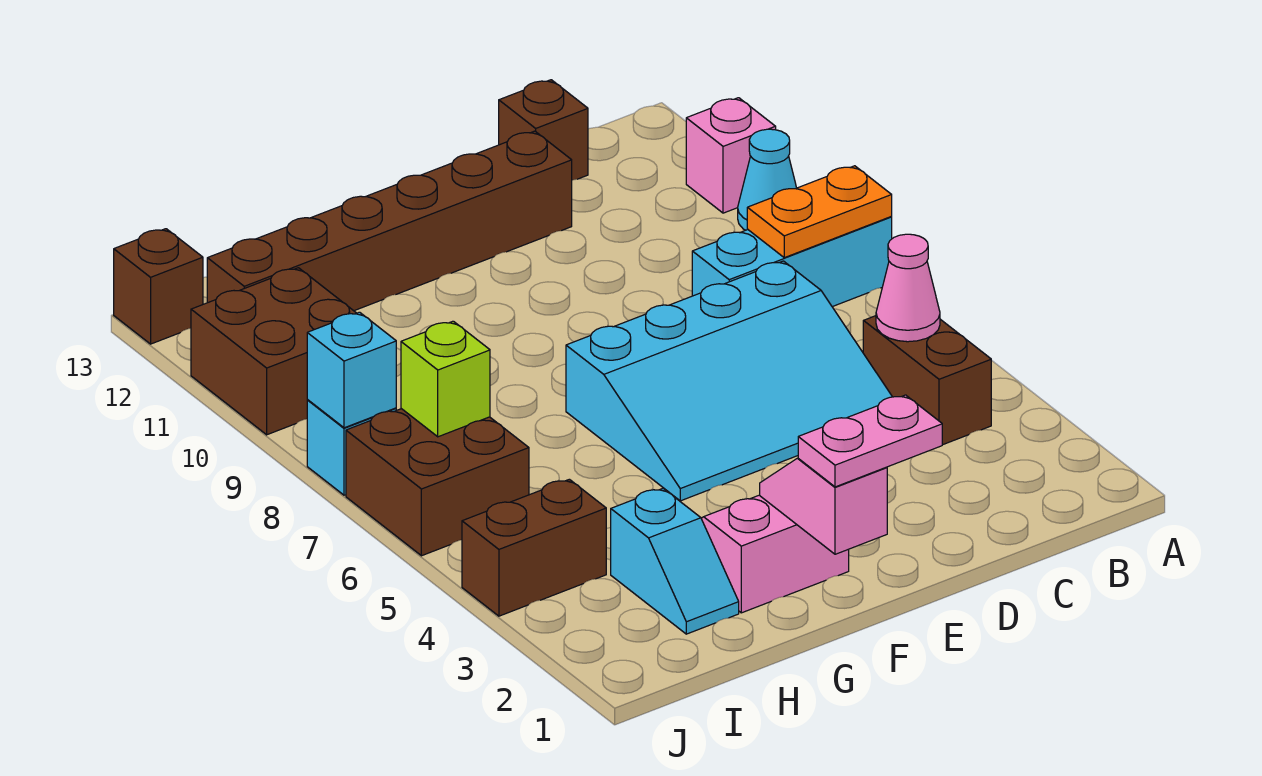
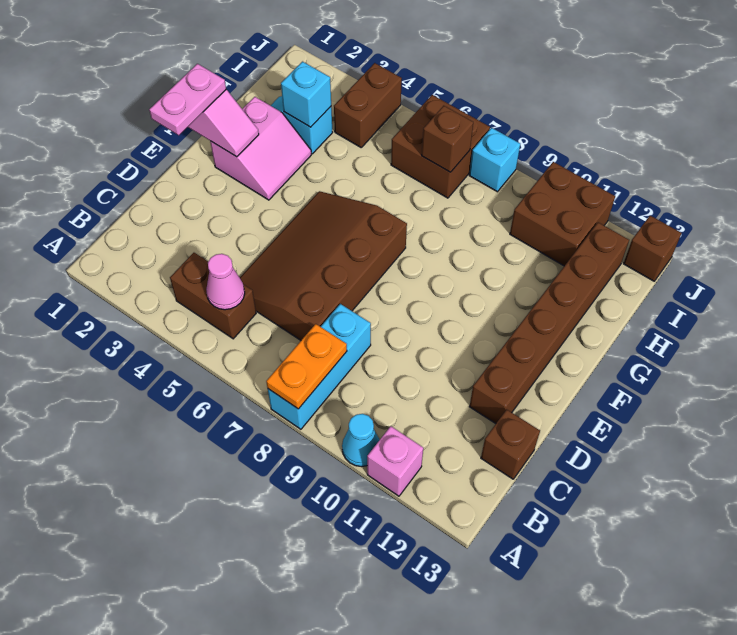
cyan slope C5:F7 level 1 top 7 -> brown slope C5:F7 level 1 top 7
lime brick I7 level 2 -> brown brick I7 level 2
cyan brick J8 level 2 -> cyan brick H3 level 2

